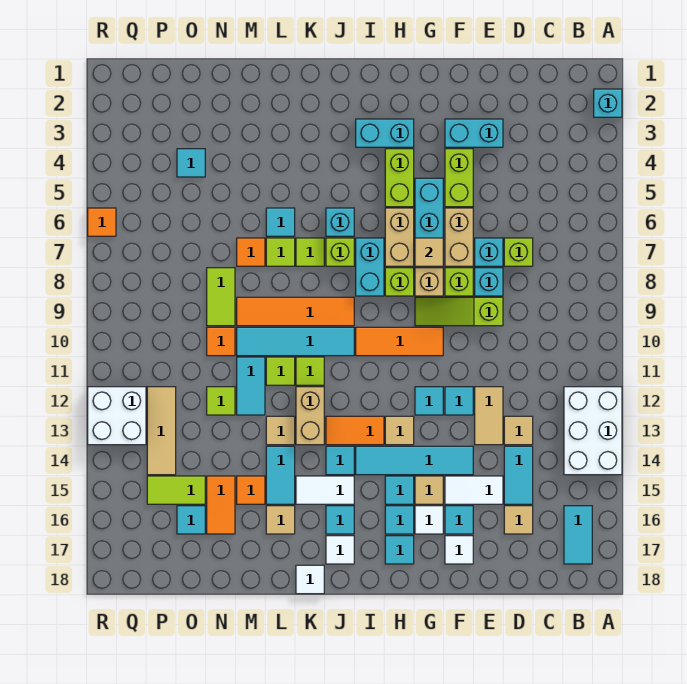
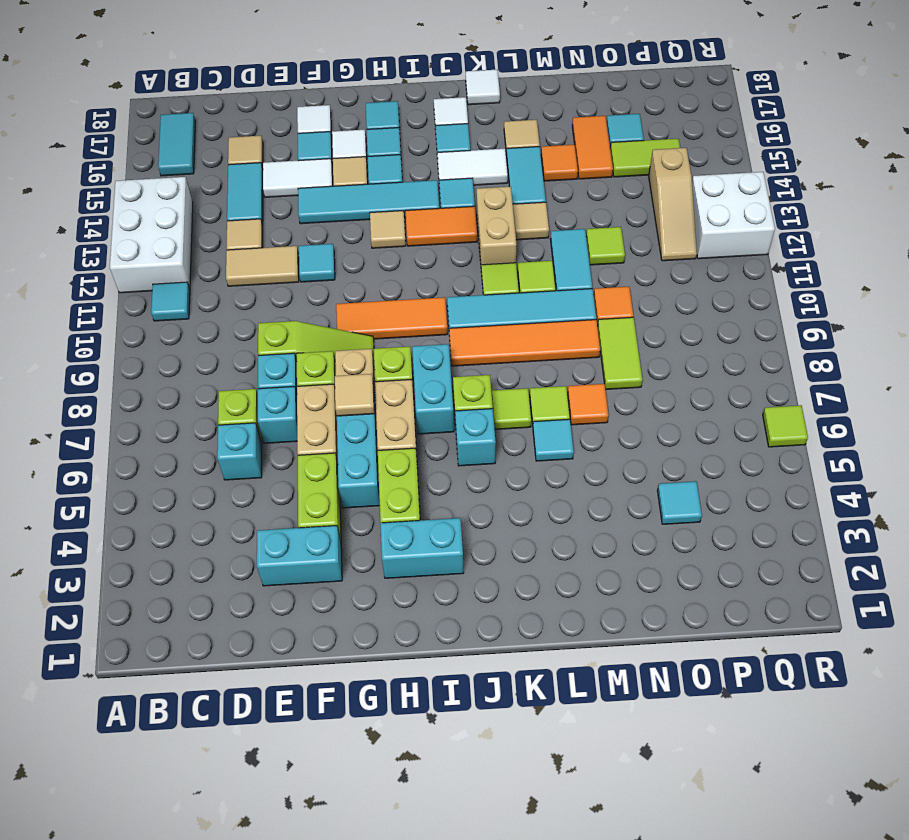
cyan brick A2 level 1 -> cyan brick D6 level 1
tan tile E12:E13 level 1 -> tan tile D12:E12 level 1
cyan tile G12 level 1 -> cyan tile B11 level 1
tan tile P12:P14 level 1 -> tan slope P12:P14 level 1 top 14
orange tile R6 level 1 -> lime tile R6 level 1

